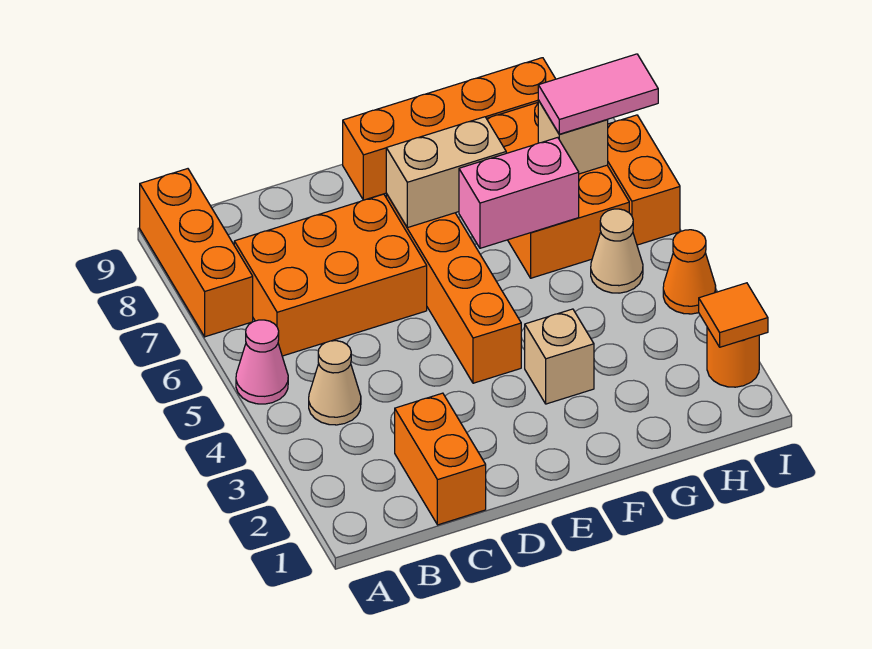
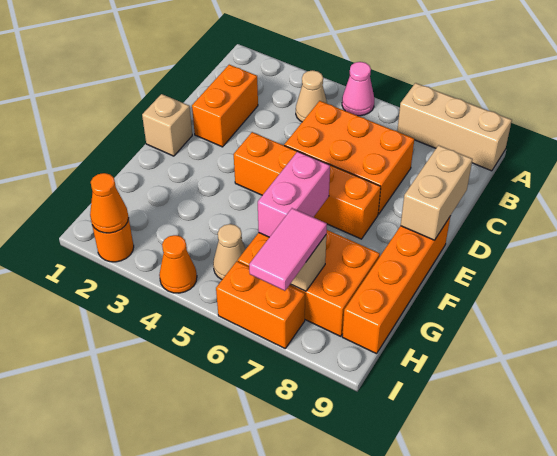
orange brick A7:A9 level 1 -> tan brick A7:A9 level 1
orange brick B6:D7 level 1 -> orange brick C5:D7 level 1
orange brick C1:C2 level 1 -> orange brick C2:D2 level 1
tan brick E7:F7 level 2 -> tan brick D9:E9 level 2
tan brick F3 level 1 -> tan brick E1 level 1
orange tile I2 level 2 -> orange cone I2 level 2

